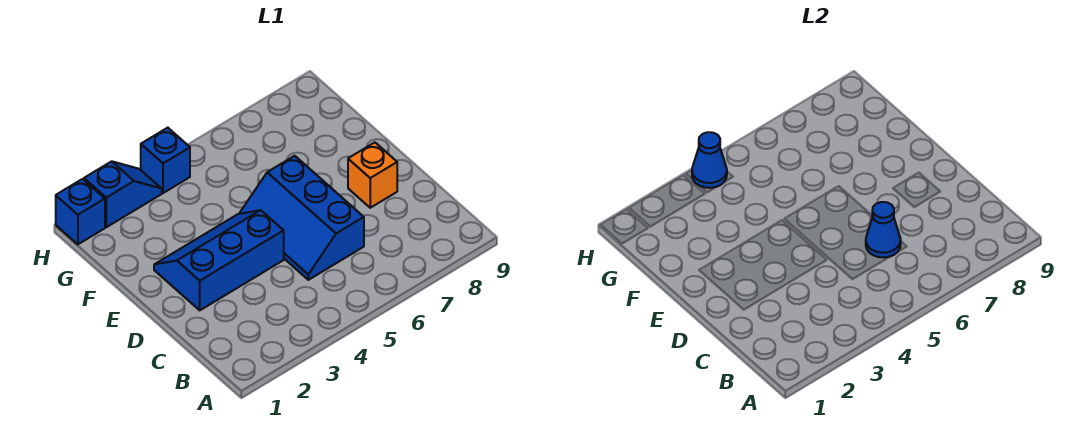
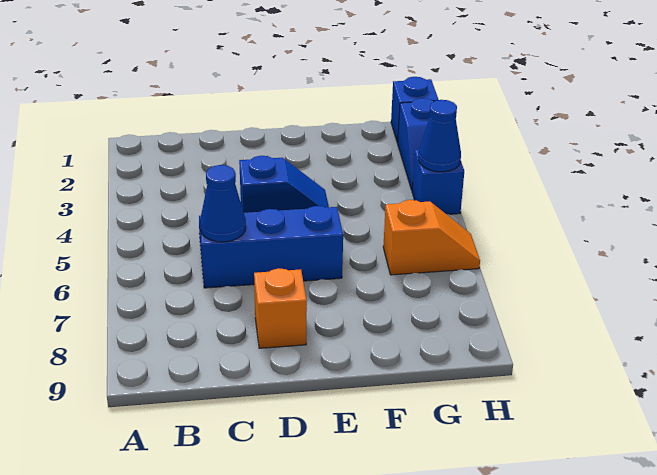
blue slope D2:E4 level 1 top D -> blue slope D4:E4 level 1 top D
none -> orange slope G6:H6 level 1 top G

